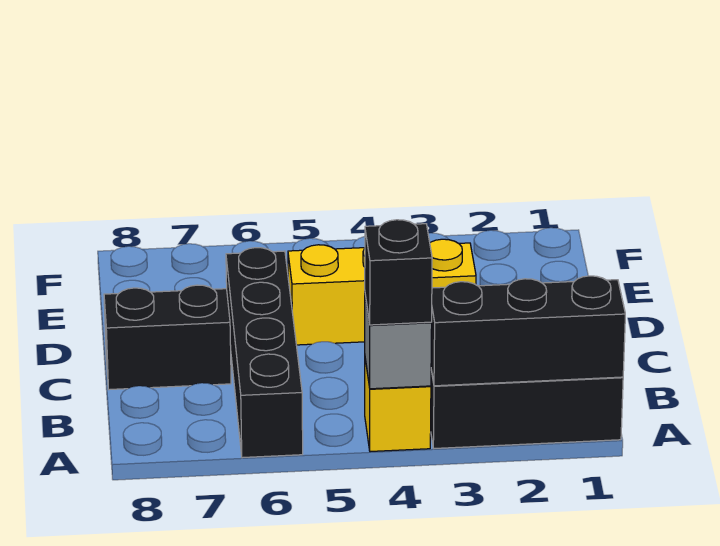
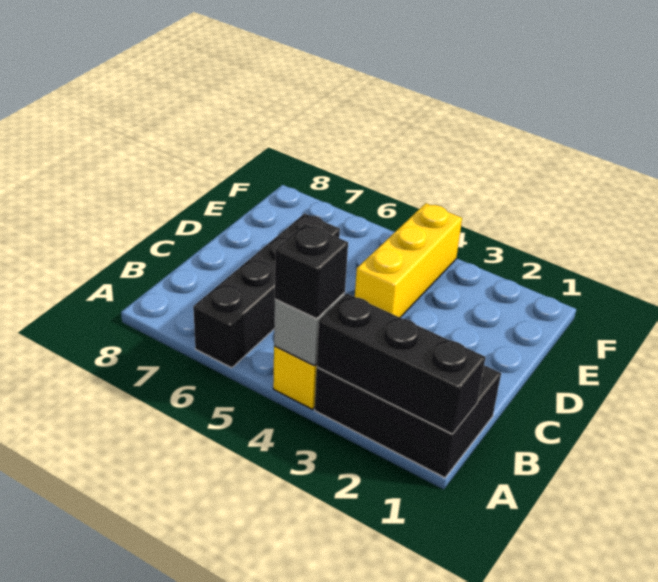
black brick C7:C8 level 1 -> none
yellow brick D3:D5 level 1 -> yellow brick D4:F4 level 1

